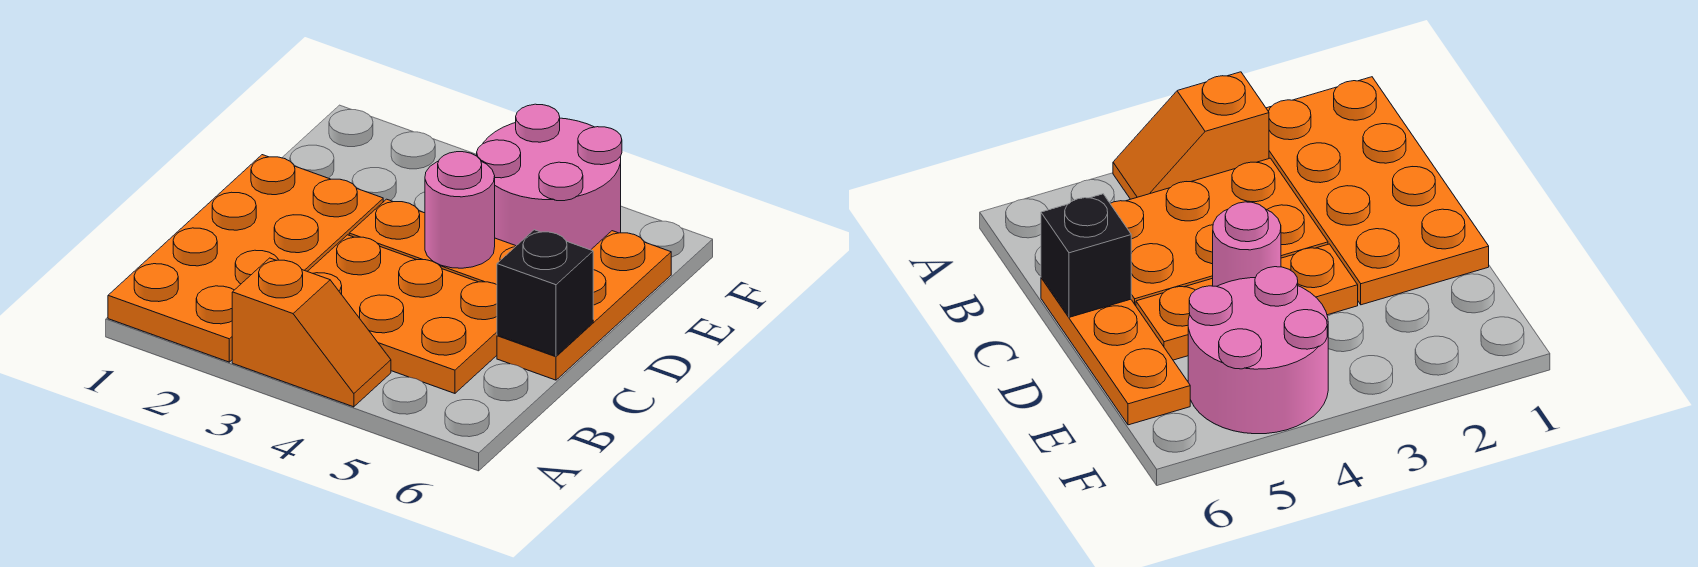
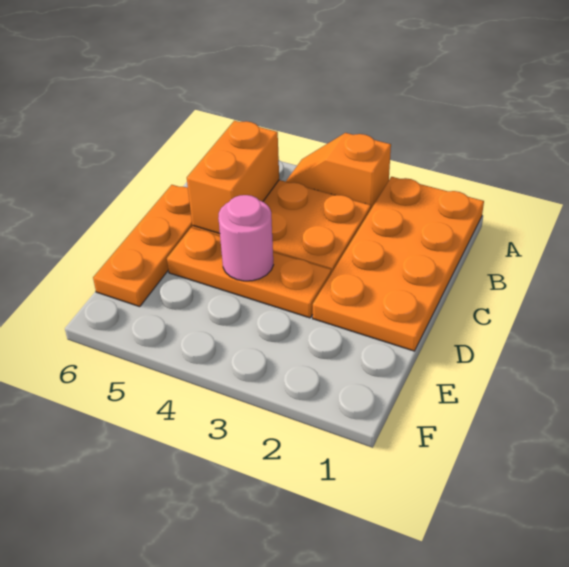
none -> orange brick B5:C5 level 2
black brick C6 level 2 -> none
pink round brick E4:F5 level 1 -> none

